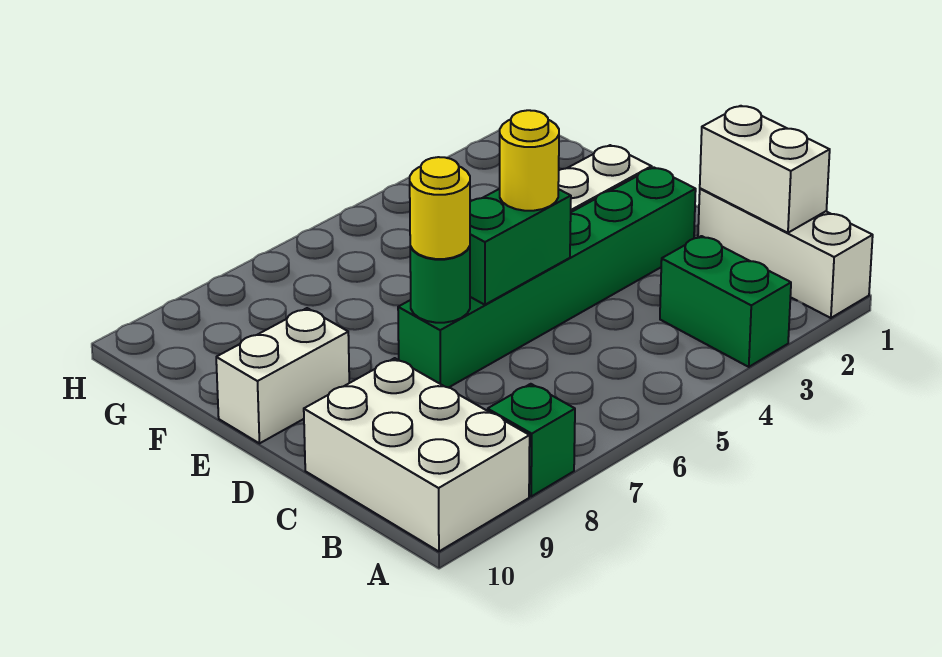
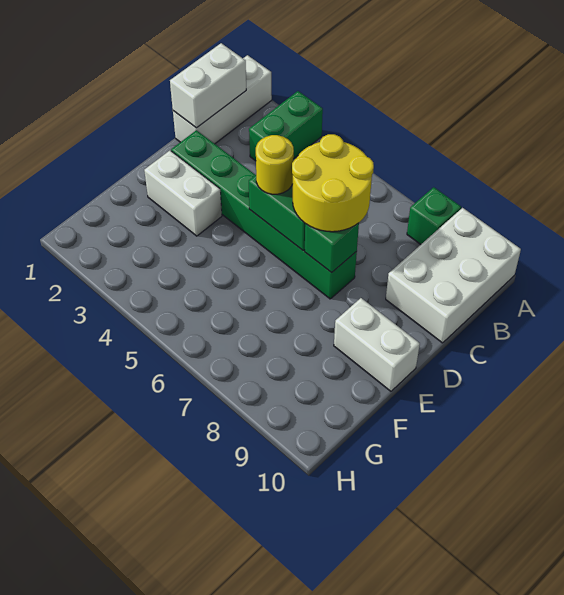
green round brick D7 level 2 -> green brick D7 level 2
yellow round brick D7 level 3 -> yellow round brick C6:D7 level 3

